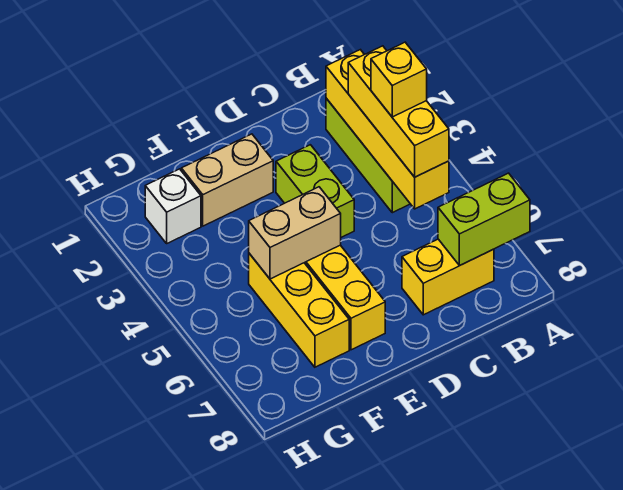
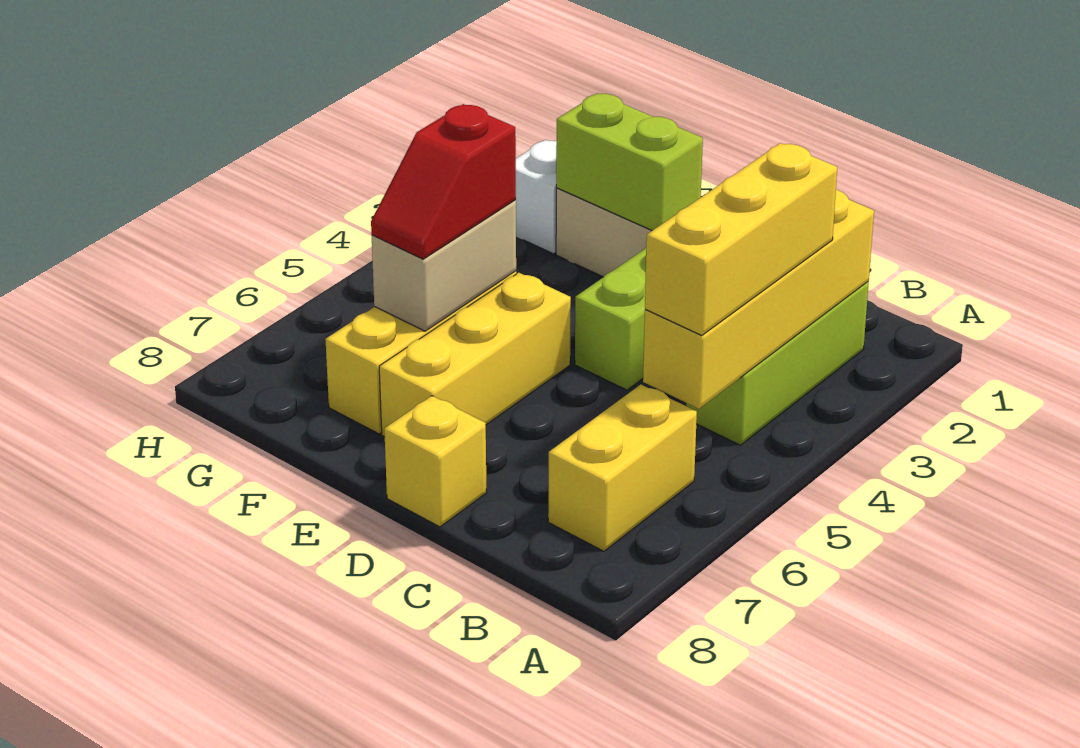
lime brick A7:B7 level 2 -> lime brick E2:F2 level 2
yellow brick B4 level 4 -> yellow brick D8 level 1
yellow brick B7:C7 level 1 -> yellow brick B6:B7 level 1
tan brick E5:F5 level 2 -> tan brick F5:F6 level 2
none -> red slope F5:F6 level 3 top 5

